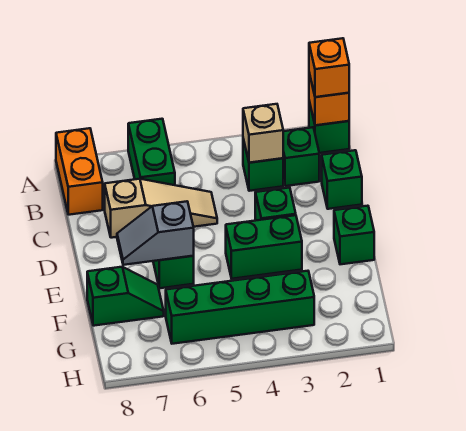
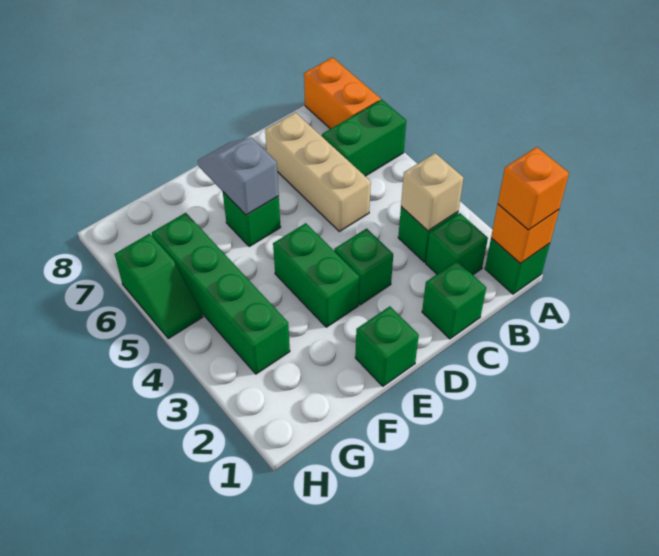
orange brick A8:B8 level 1 -> orange brick A7:A8 level 1
tan slope C5:C7 level 1 top 7 -> tan brick C5:C7 level 1
green slope F7:F8 level 1 top 8 -> green slope H5:H6 level 1 top 6

